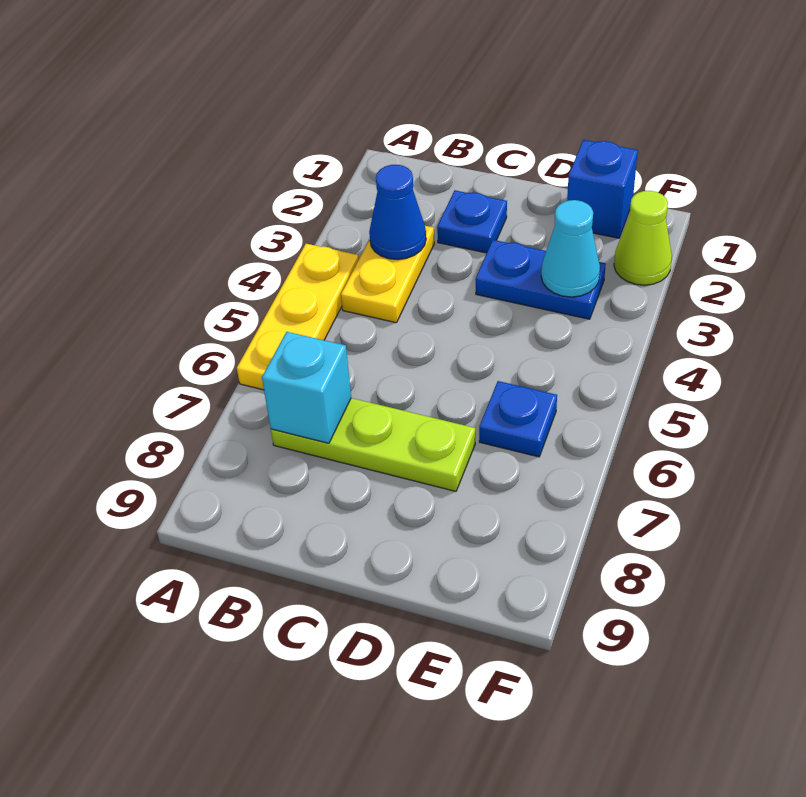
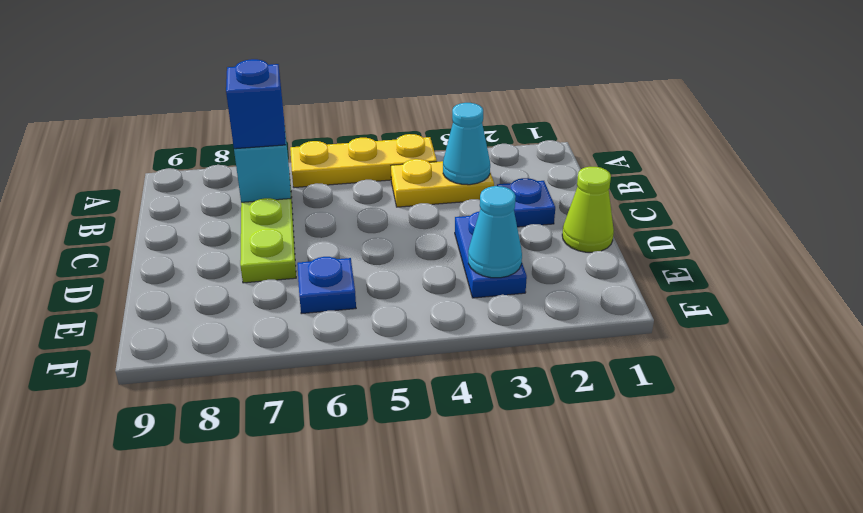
blue cone B3 level 2 -> cyan cone B3 level 2
blue brick E1 level 1 -> blue brick B7 level 3
lime cone F2 level 1 -> lime cone D1 level 1

